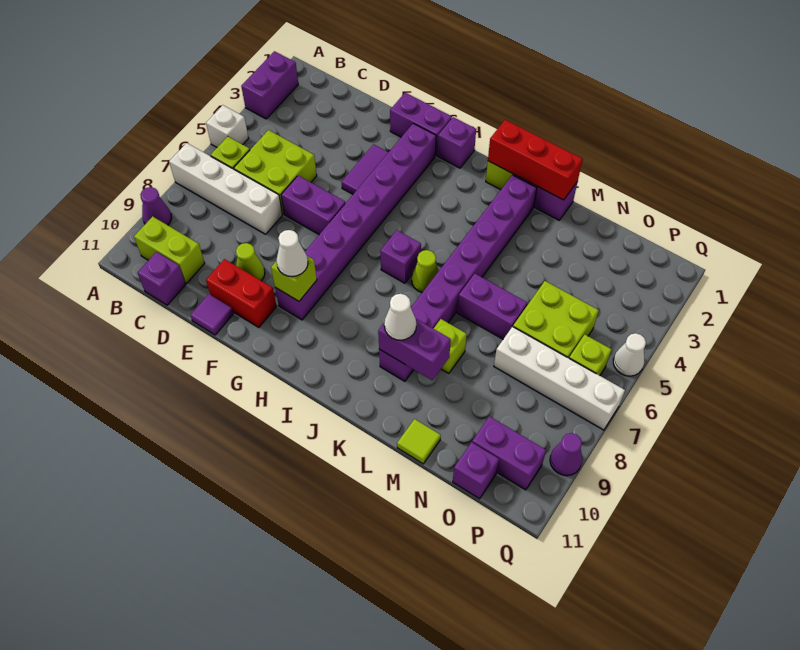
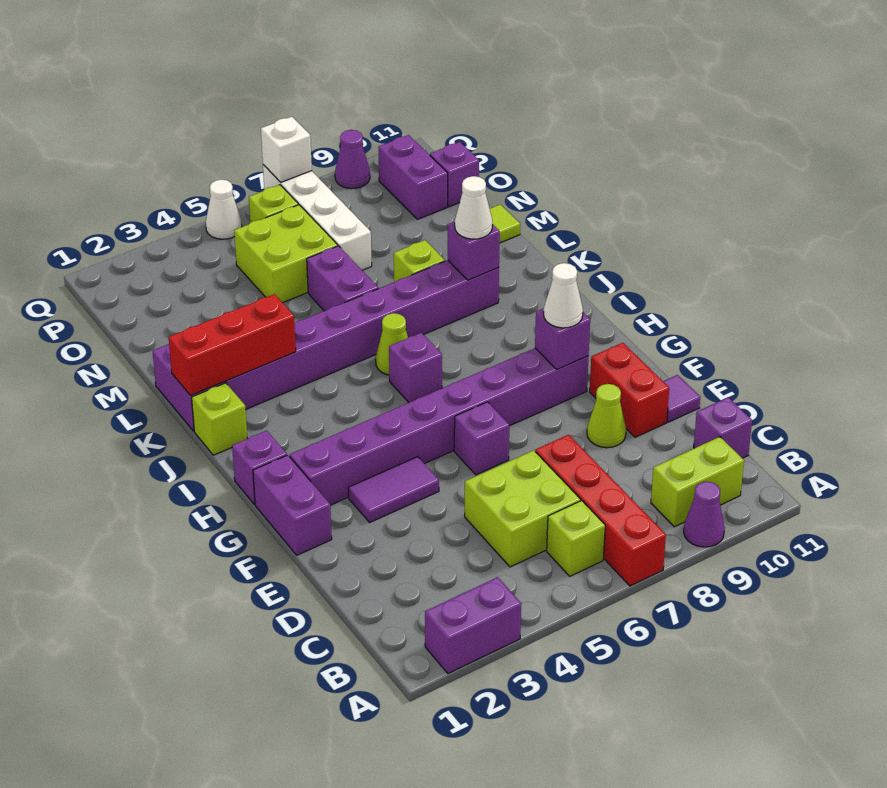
white brick A5 level 1 -> white brick Q7 level 2
white brick A7:D7 level 1 -> red brick A7:D7 level 1
lime brick B10:C10 level 1 -> lime brick B9:B10 level 1
purple brick E6:F6 level 1 -> purple brick F6 level 1
lime brick G9 level 2 -> purple brick G9 level 2
red brick J1:L1 level 2 -> red brick K1:K3 level 2
purple brick K9:L9 level 2 -> purple brick K9 level 2

